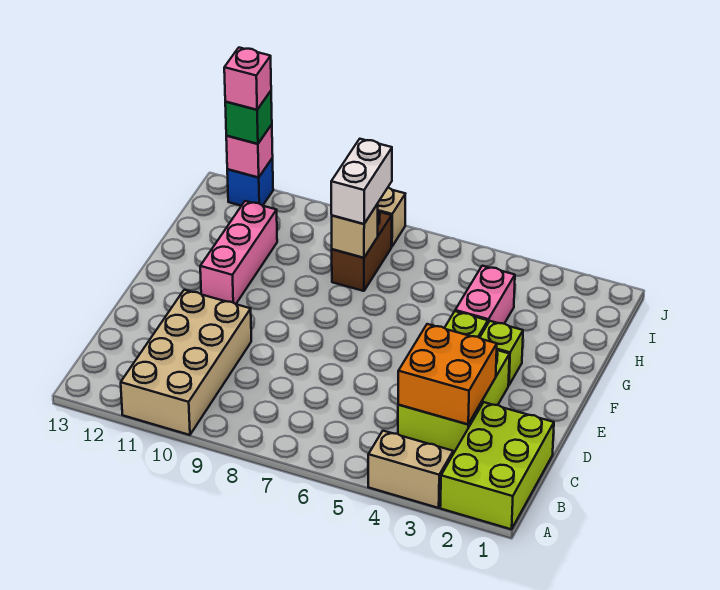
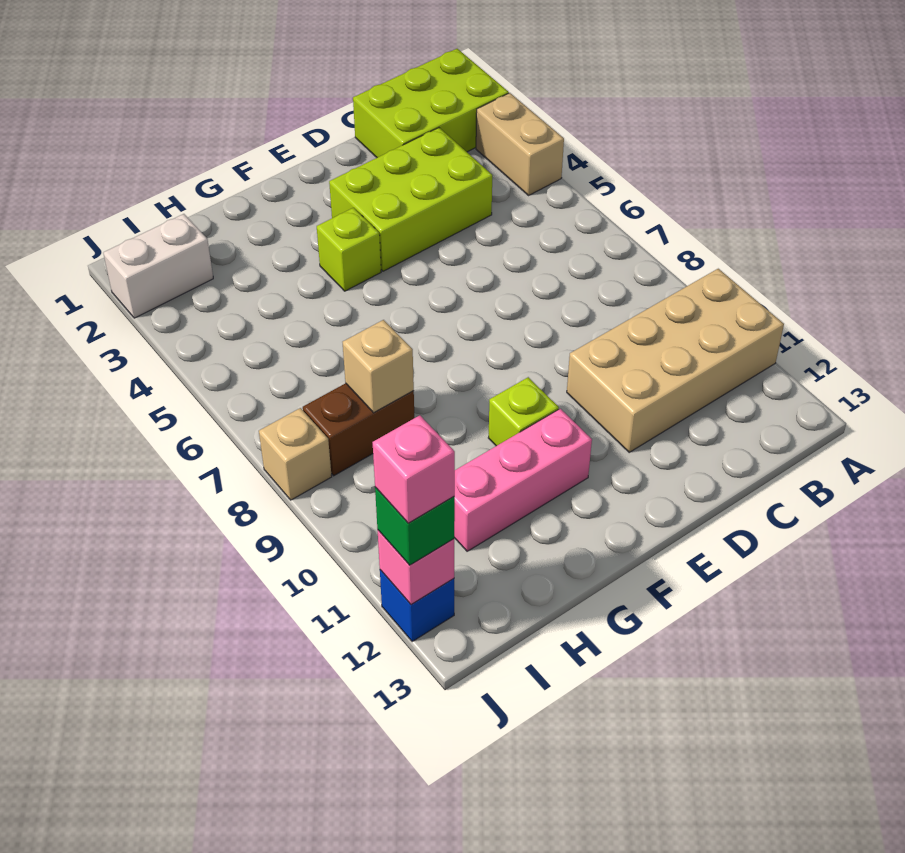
orange brick C3:D4 level 2 -> none
lime brick F3 level 1 -> lime brick F10 level 1
pink brick G4:H4 level 1 -> none
white brick H8:I8 level 3 -> white brick I2:J2 level 1

